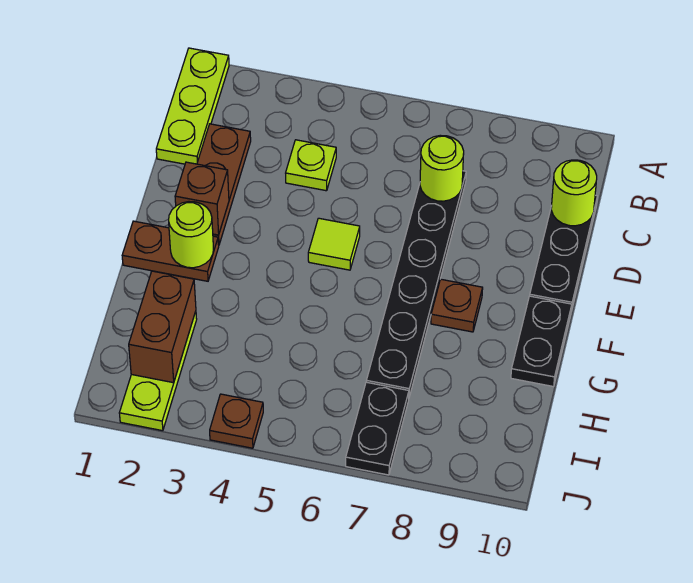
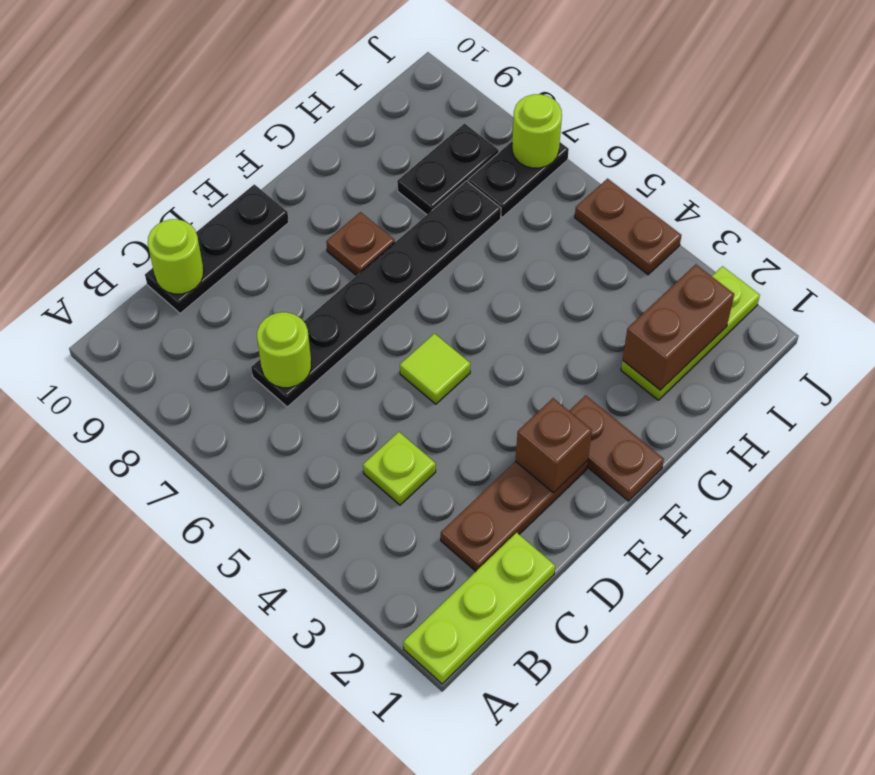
lime round brick F2 level 2 -> lime round brick J7 level 2
black plate F10:G10 level 1 -> black plate H8:I8 level 1
brown plate J4 level 1 -> brown plate J4:J5 level 1

